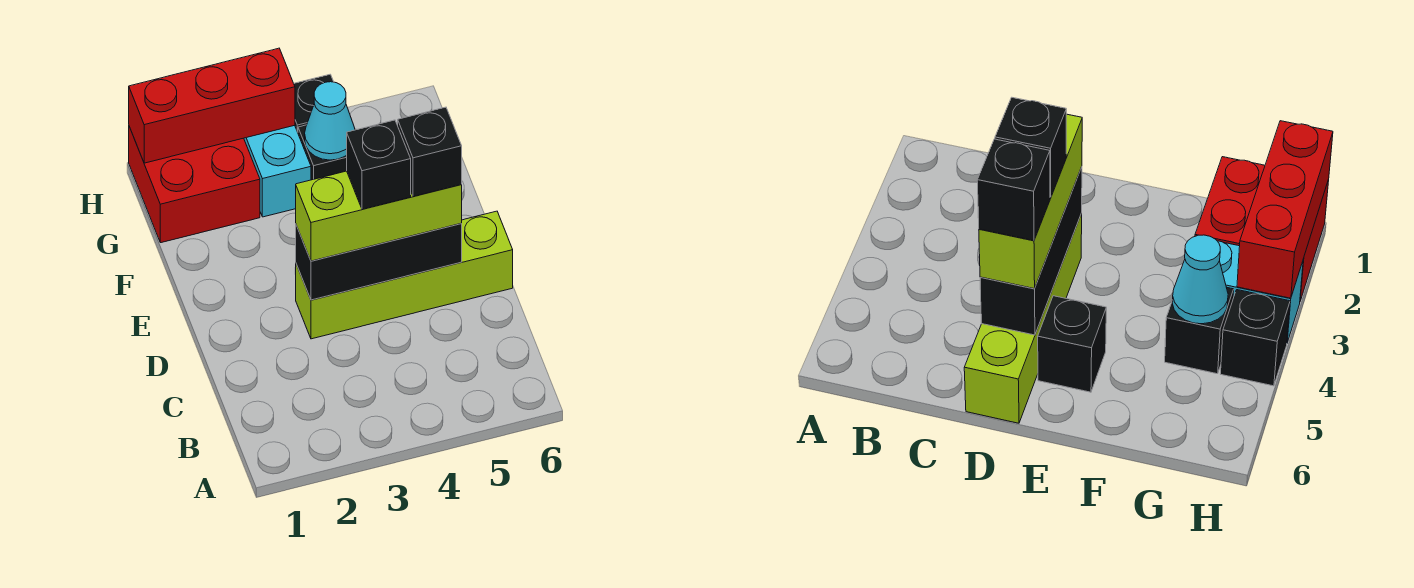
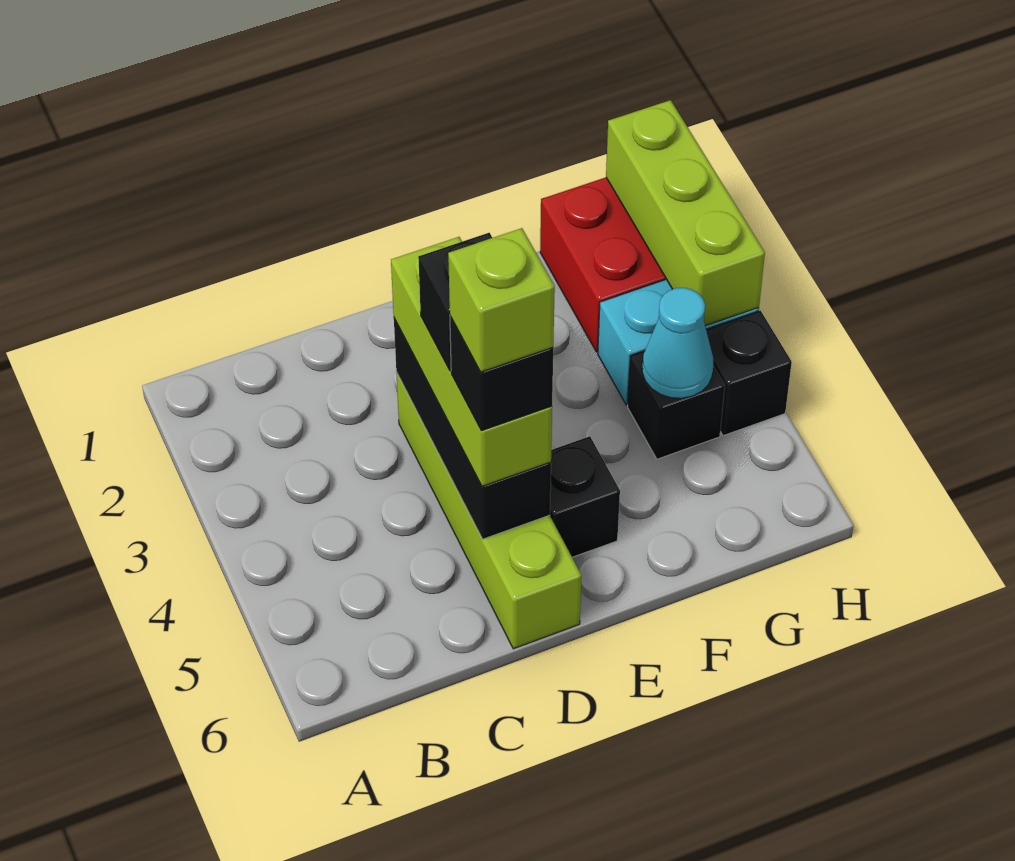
none -> lime brick D5 level 5
red brick H1:H3 level 2 -> lime brick H1:H3 level 2

